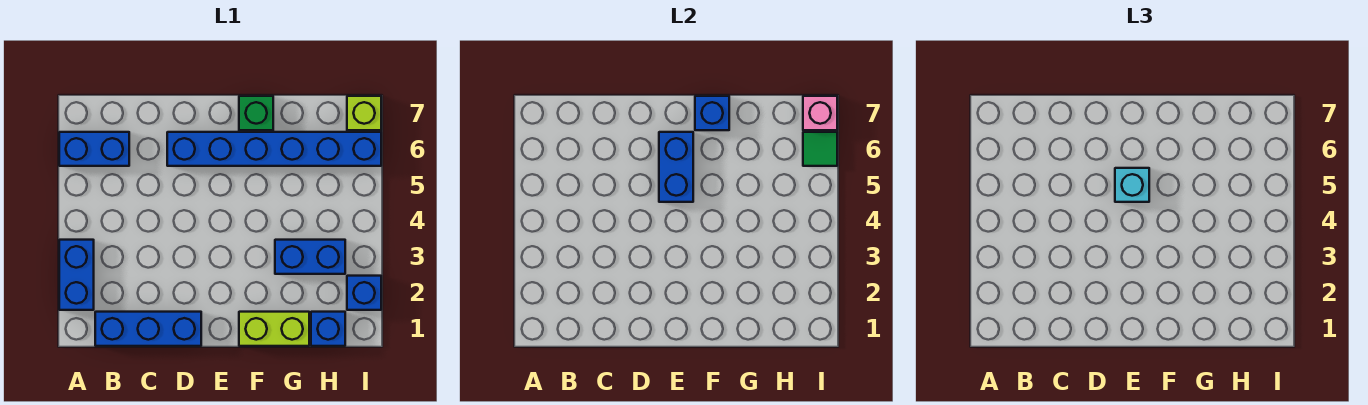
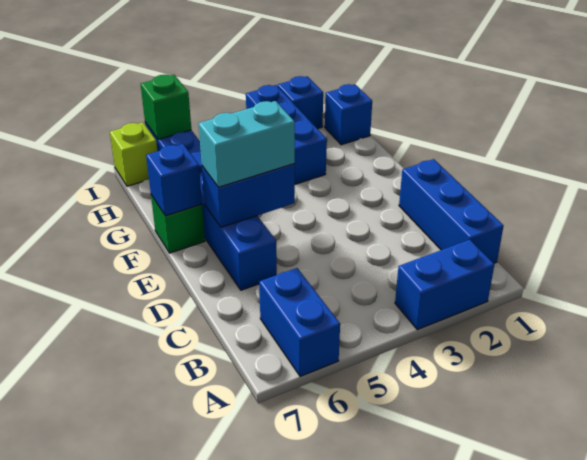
cyan brick E5 level 3 -> cyan brick E5:E6 level 3
lime brick F1:G1 level 1 -> none
blue brick G3:H3 level 1 -> blue brick G3:I3 level 1
green tile I6 level 2 -> green brick I6 level 2
pink brick I7 level 2 -> none

